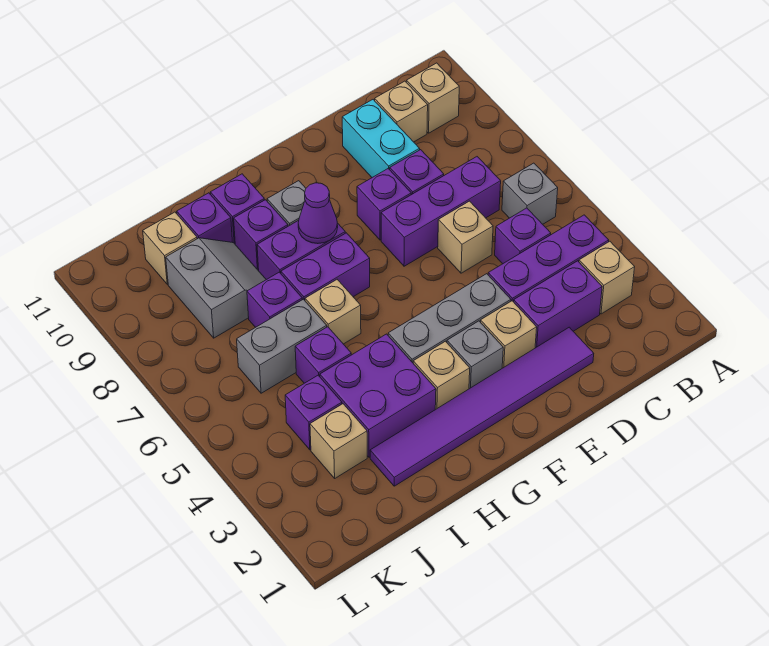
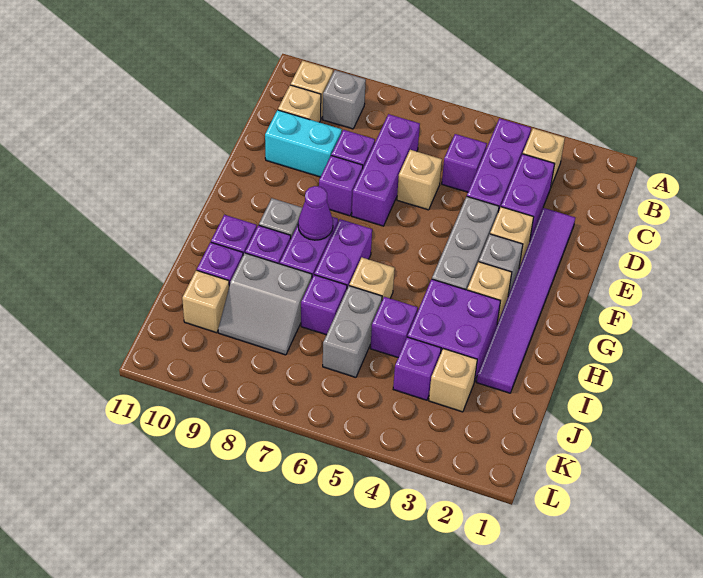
grey brick B6 level 1 -> grey brick B9 level 1
grey slope I8:J9 level 1 top J -> grey slope I8:J9 level 1 top I

